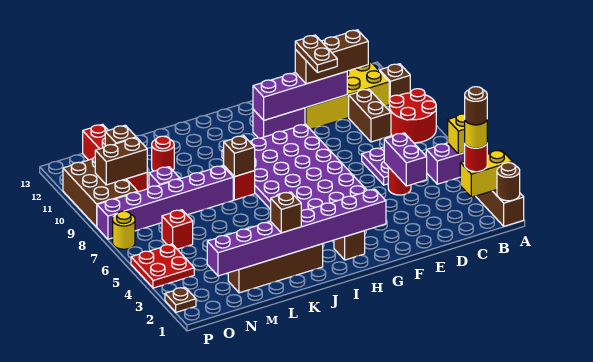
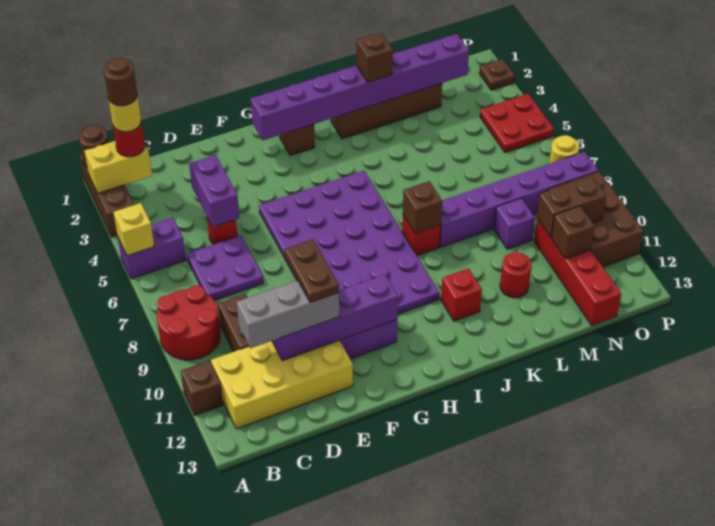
brown brick C11:E11 level 3 -> grey brick C11:E11 level 3
red brick N6 level 1 -> red brick J11 level 1

